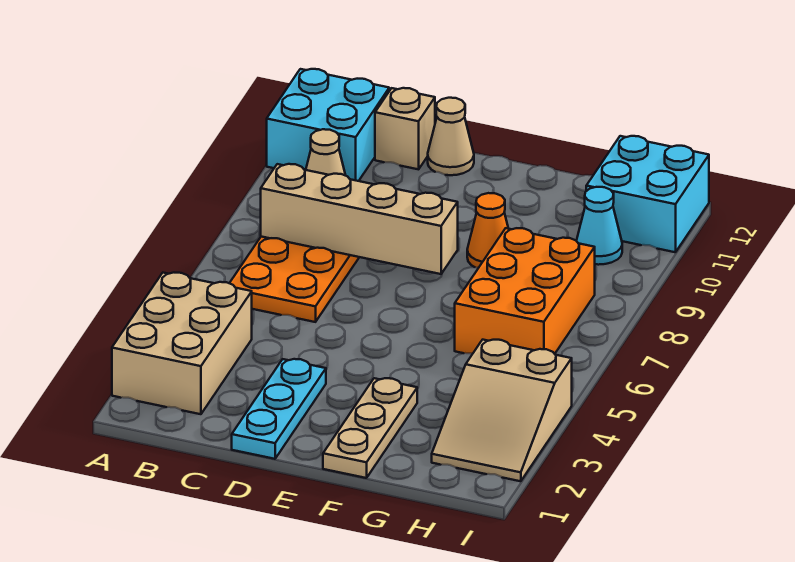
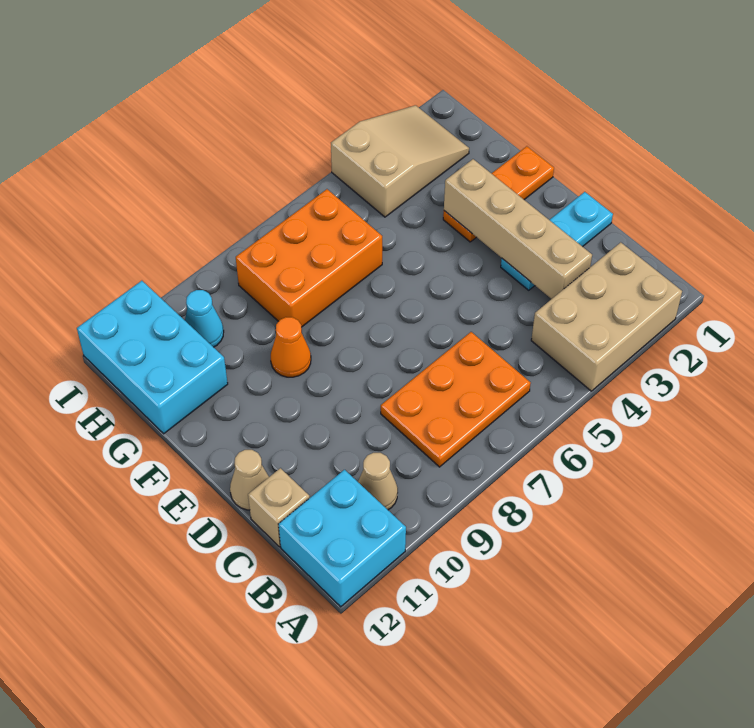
tan brick B8:E8 level 2 -> tan brick C3:F3 level 2
tan plate F1:F3 level 1 -> orange plate F1:F3 level 1
cyan brick H11:I12 level 1 -> cyan brick G11:I12 level 1

